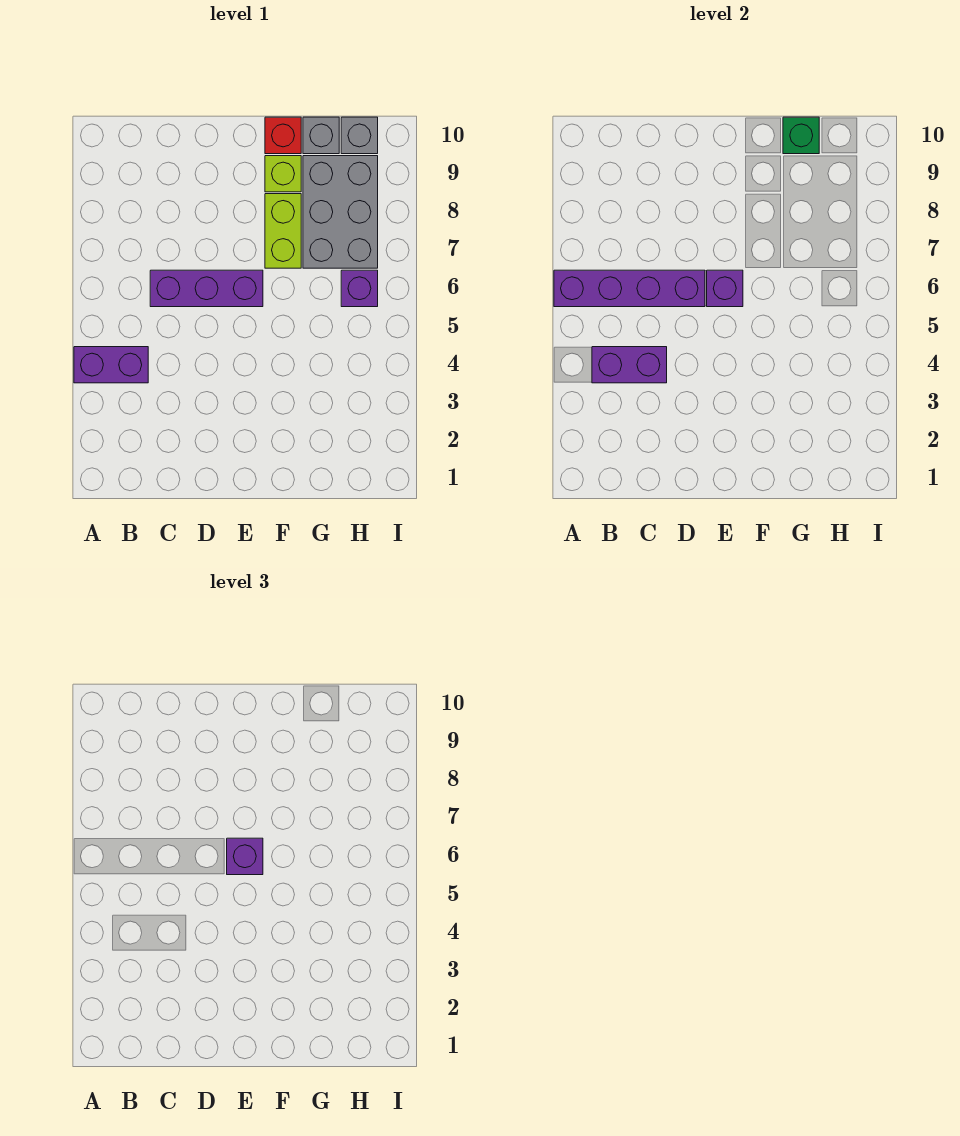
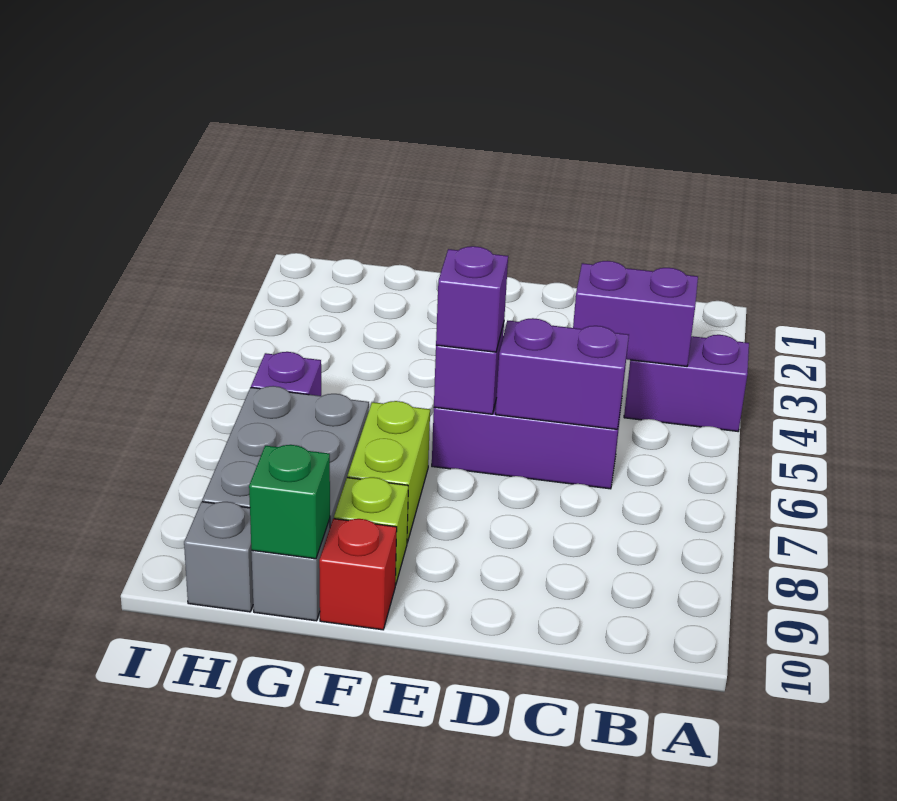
purple brick A6:D6 level 2 -> purple brick C6:D6 level 2

